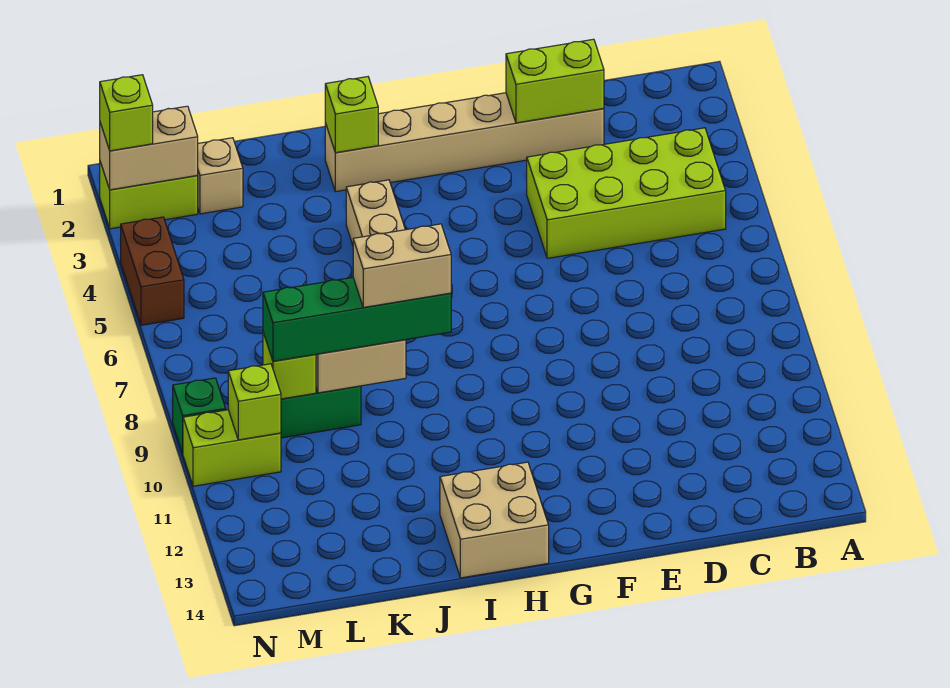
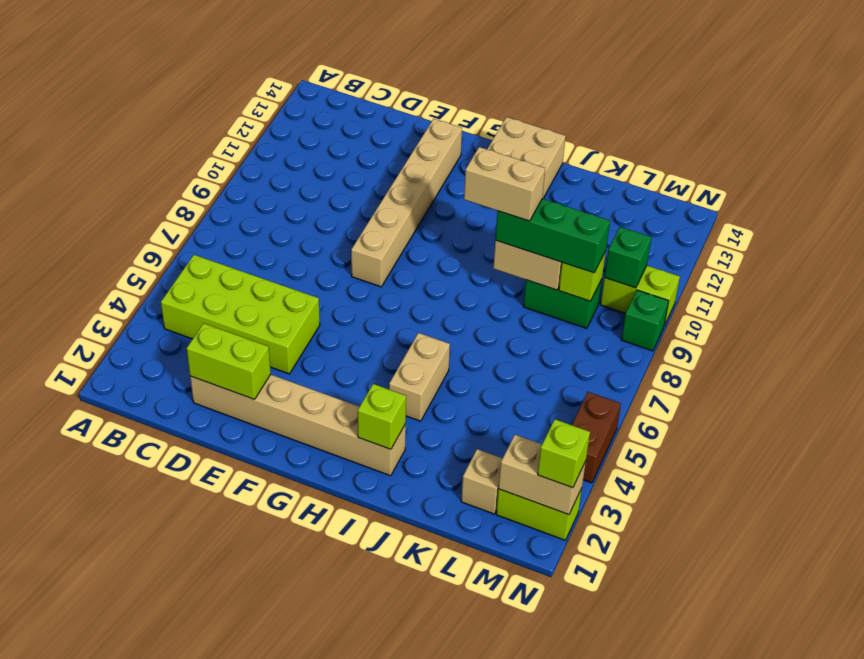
none -> tan brick F8:F13 level 1
green brick I9:L9 level 3 -> green brick J9:L9 level 3
lime brick M10 level 2 -> green brick M10 level 2

